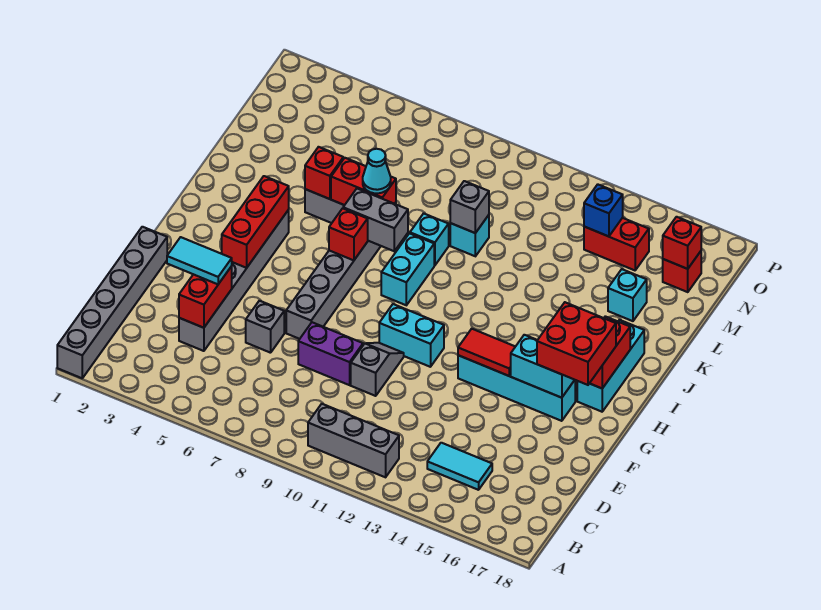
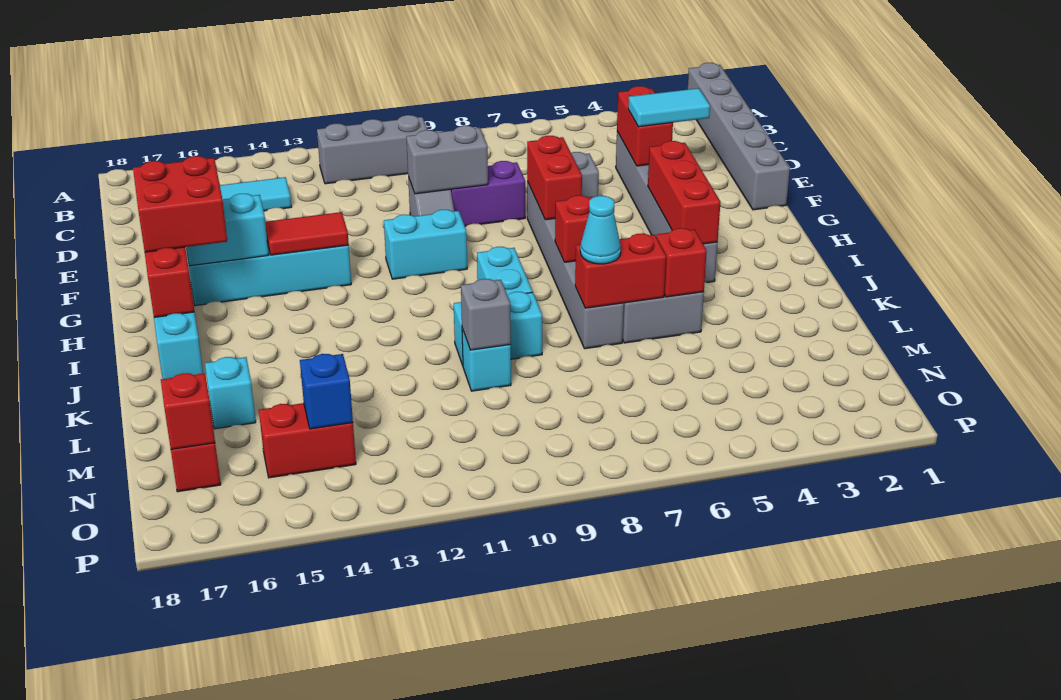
none -> red brick F7:G7 level 2
grey brick J7:J8 level 2 -> grey brick E9:E10 level 2
cyan brick K9 level 1 -> cyan brick K9:K10 level 1

